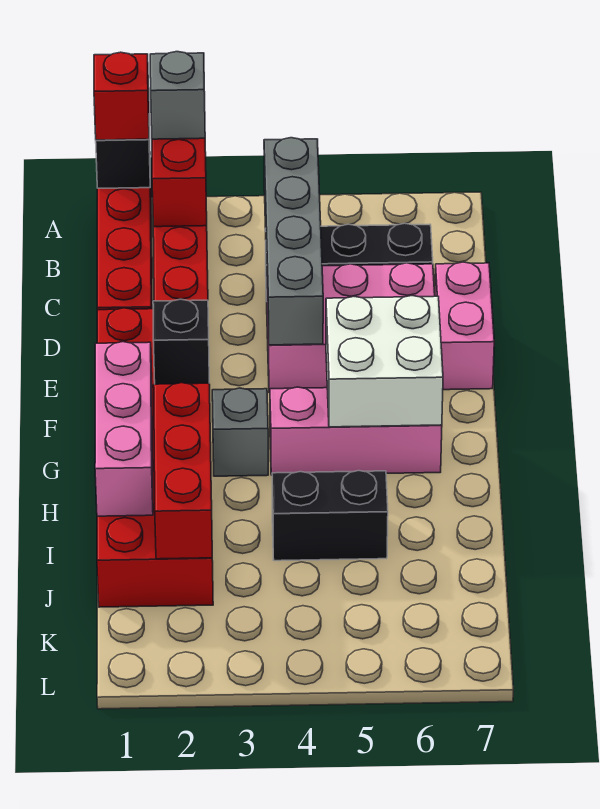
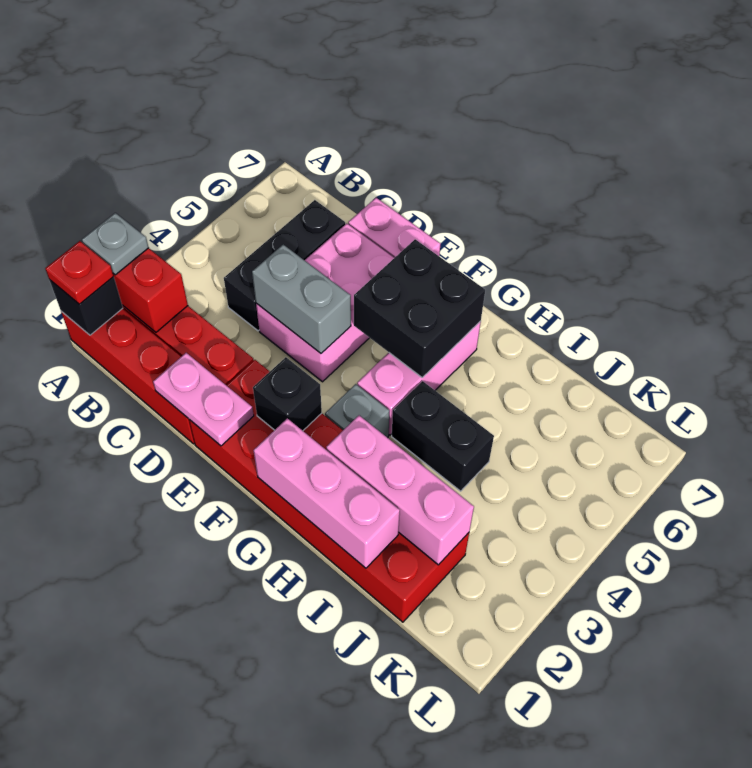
red brick A1 level 3 -> red plate A1 level 3
grey brick A2 level 3 -> grey plate A2 level 3
grey brick B4:E4 level 2 -> grey brick D4:E4 level 2
none -> pink plate D1:E1 level 2
white brick F5:G6 level 2 -> black brick F5:G6 level 2
red brick H2:J2 level 2 -> pink brick H2:J2 level 2
black brick I4:I5 level 1 -> black brick H4:I4 level 1

